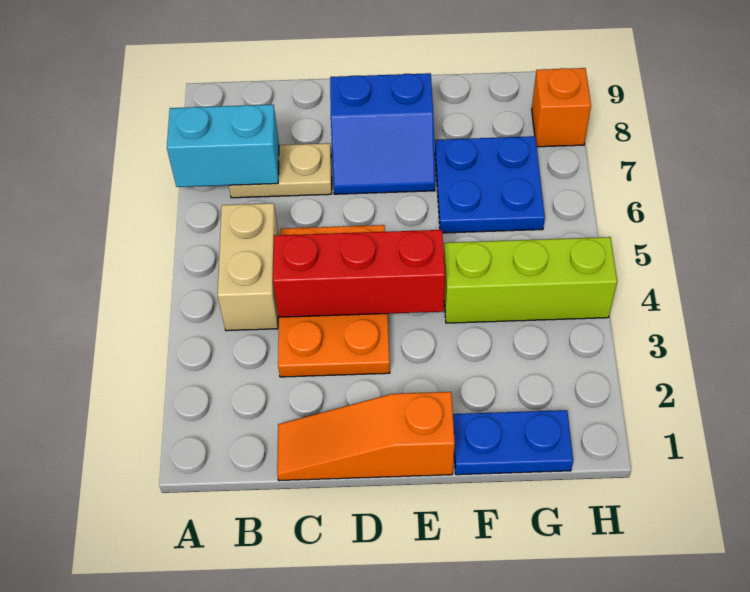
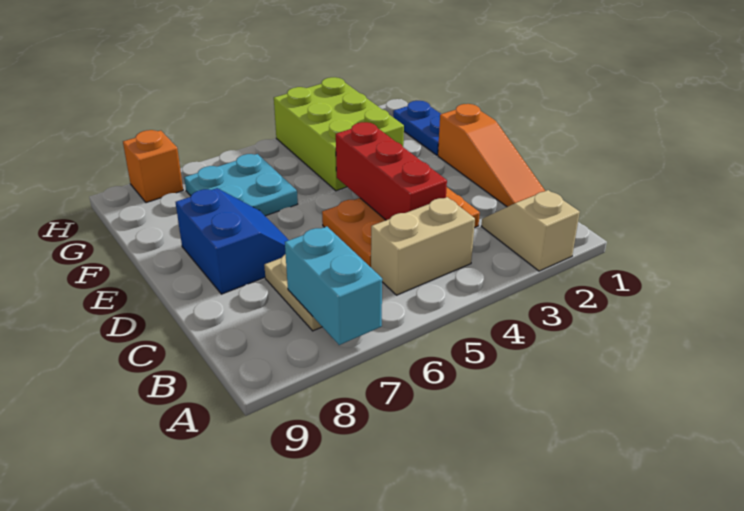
none -> tan slope A2:B2 level 1 top A
lime brick F4:H4 level 1 -> lime brick F3:H4 level 1
blue plate F6:G7 level 1 -> cyan plate F6:G7 level 1

